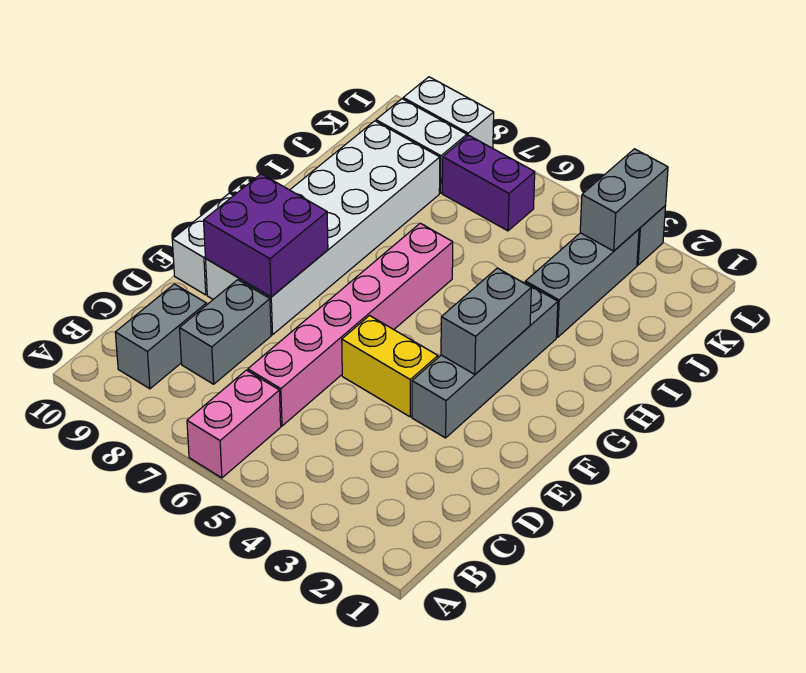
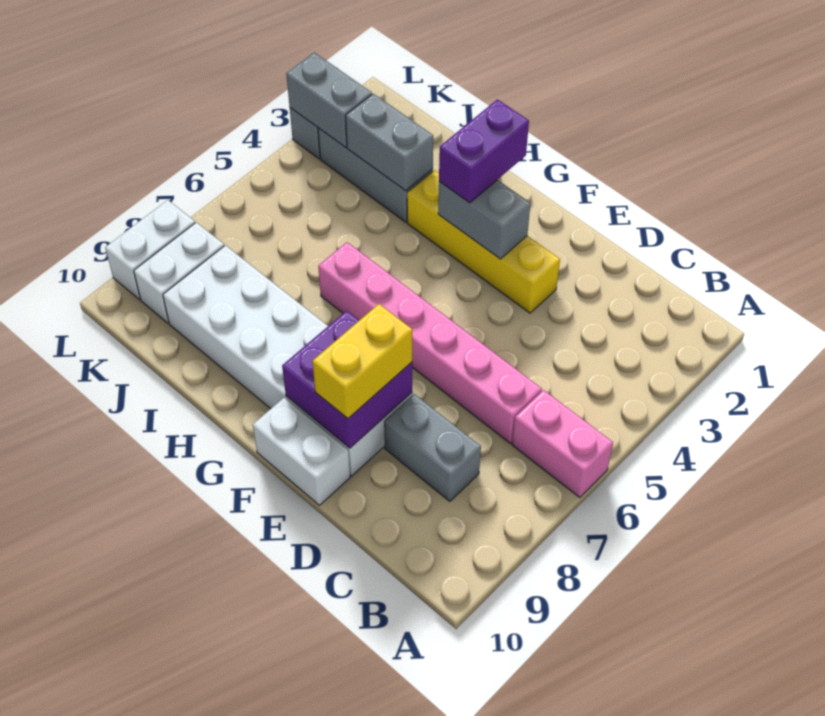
grey brick B9:C9 level 1 -> grey brick I3:J3 level 2
grey brick E3:H3 level 1 -> yellow brick E3:H3 level 1
yellow brick E4:E5 level 1 -> yellow brick E8:E9 level 3
purple brick K6:K7 level 1 -> purple brick G2:G3 level 3

